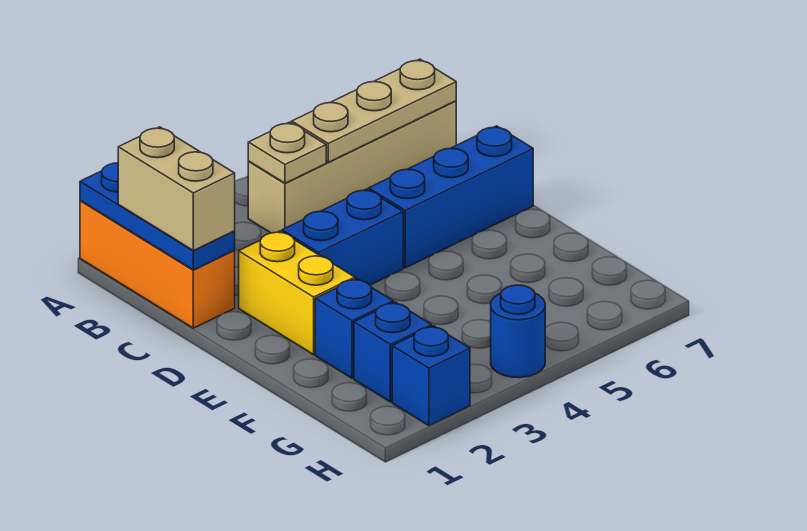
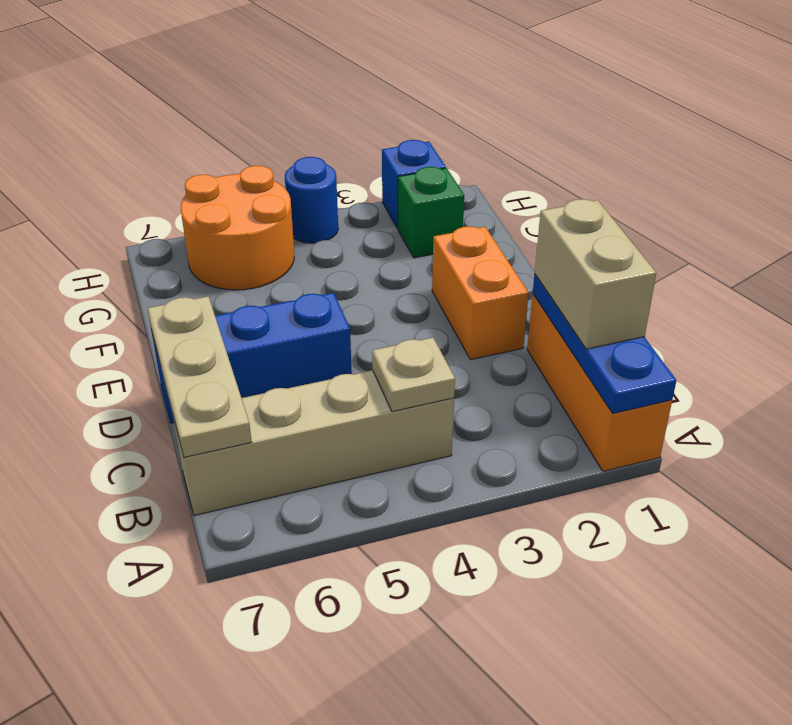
tan plate B5:B7 level 2 -> tan plate B7:D7 level 2
yellow brick D2:E2 level 1 -> orange brick D2:E2 level 1
blue brick D3:D4 level 1 -> none
blue brick F2 level 1 -> none
blue brick G2 level 1 -> green brick G2 level 1
none -> orange round brick G5:H6 level 1

